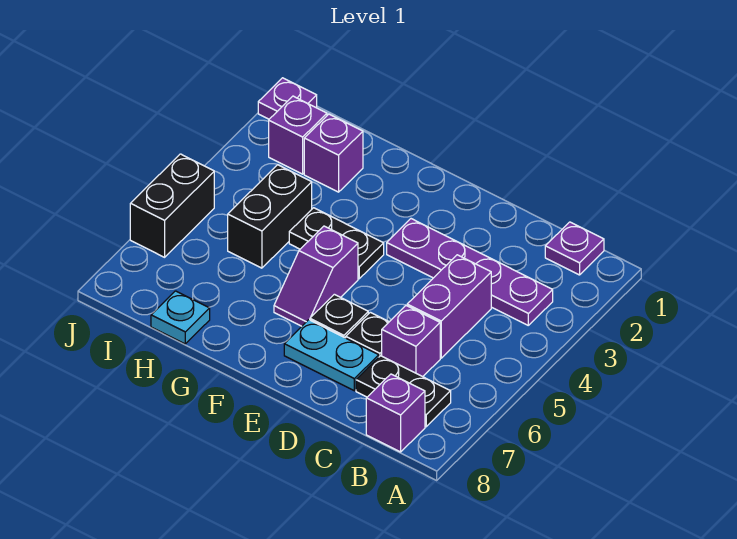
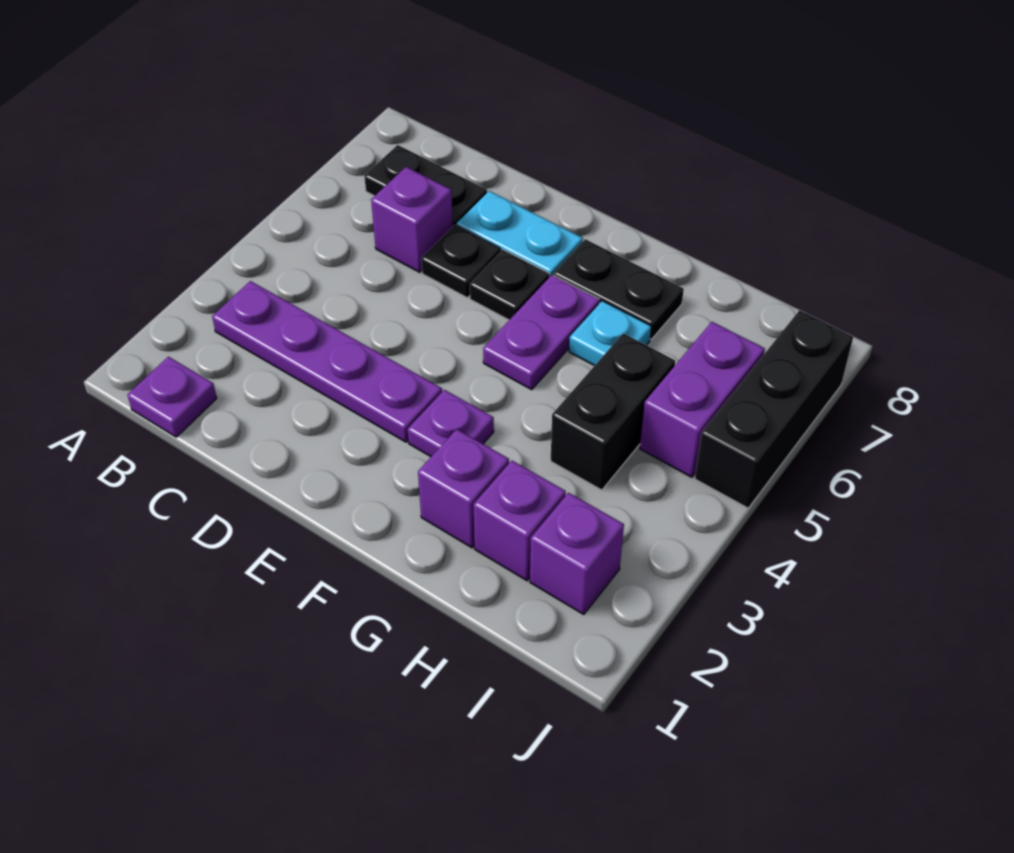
purple brick B8 level 1 -> purple brick G2 level 1
purple brick C4:C5 level 1 -> purple brick I5:I6 level 1
black plate F4:G4 level 1 -> black plate F7:G7 level 1
purple slope F5:F6 level 1 top 5 -> purple plate F5:F6 level 1
cyan plate H8 level 1 -> cyan plate G6 level 1
purple plate J1 level 1 -> purple plate F3 level 1
black brick J5:J6 level 1 -> black brick J5:J7 level 1

